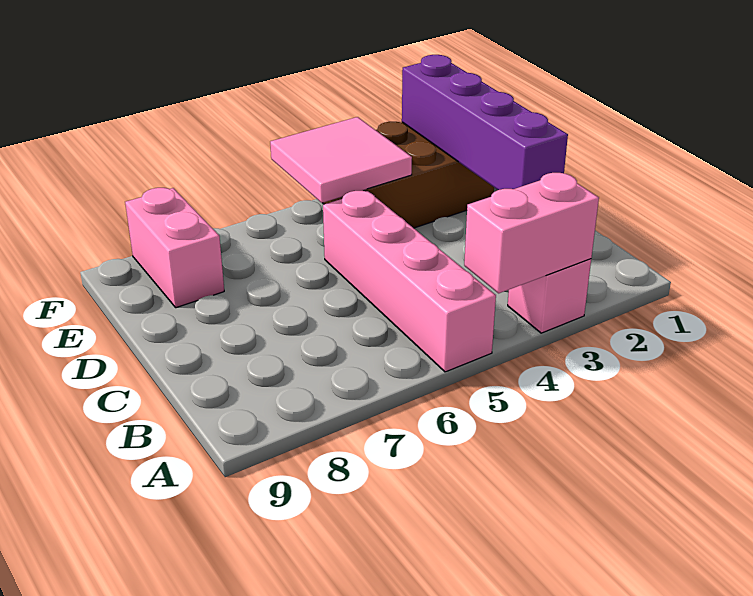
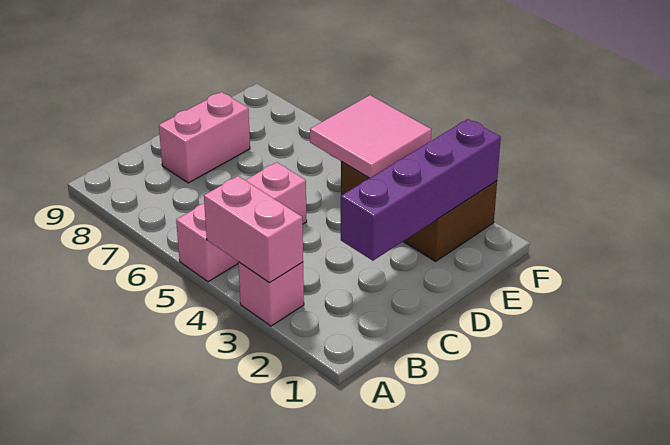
pink brick A5:D5 level 1 -> pink brick A5:C5 level 1
pink brick E8:F8 level 1 -> pink brick C8:D8 level 1

